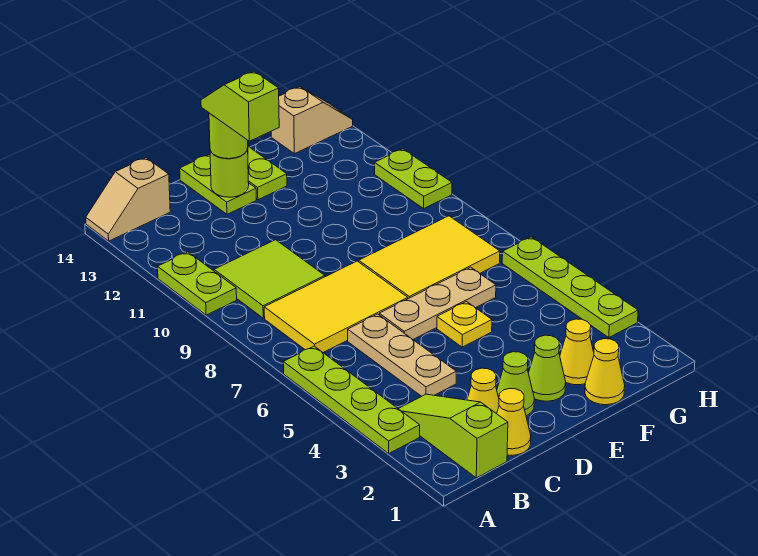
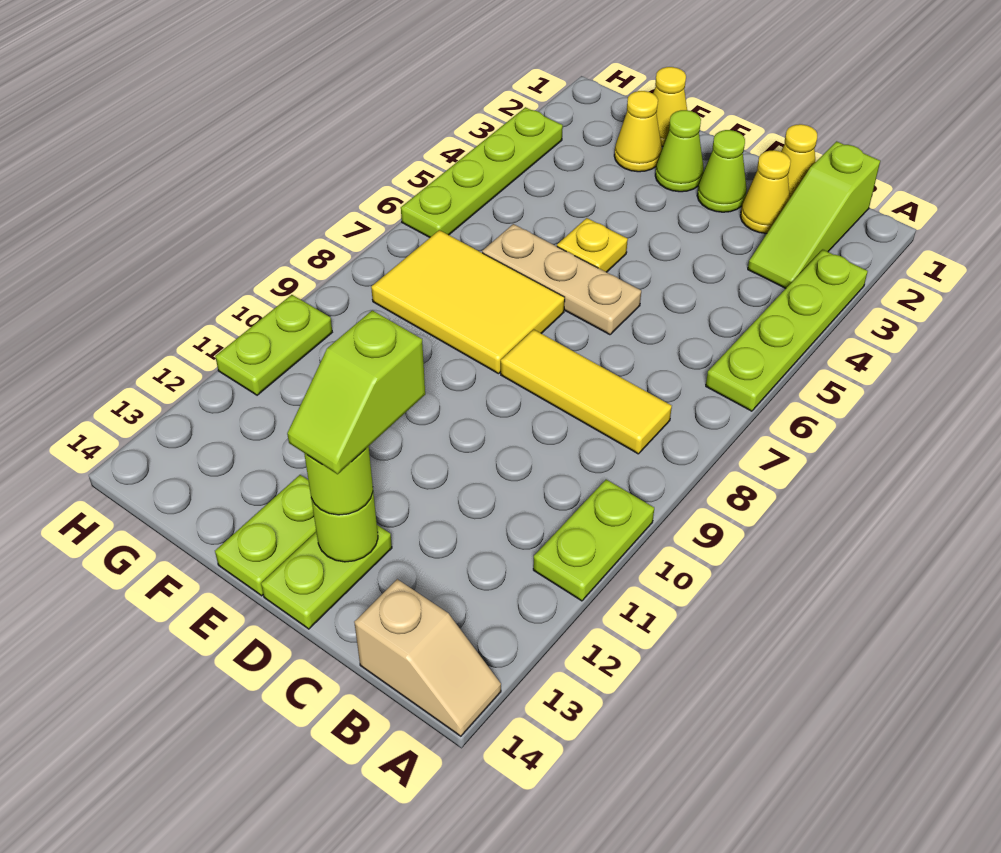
yellow tile B7:D8 level 1 -> yellow tile B8:D8 level 1
lime tile B9:C10 level 1 -> none
tan plate C4:C6 level 1 -> none
tan slope G14:H14 level 1 top G -> none

